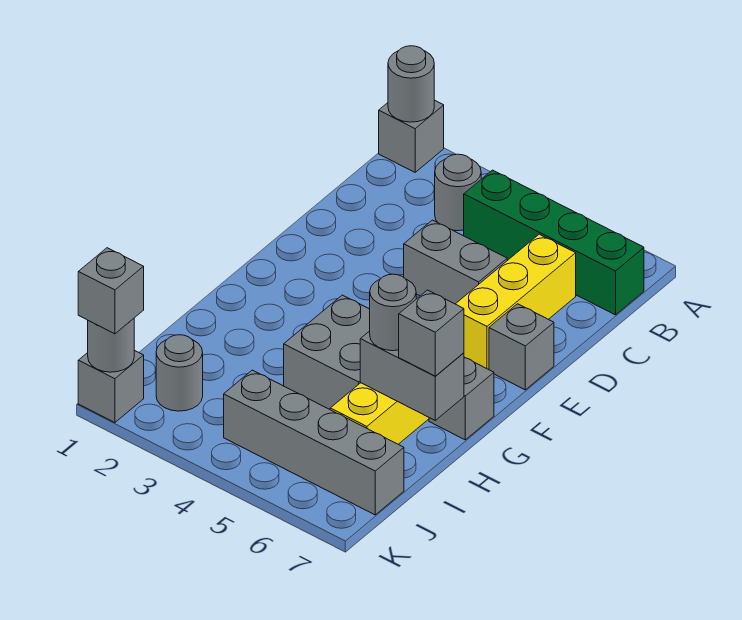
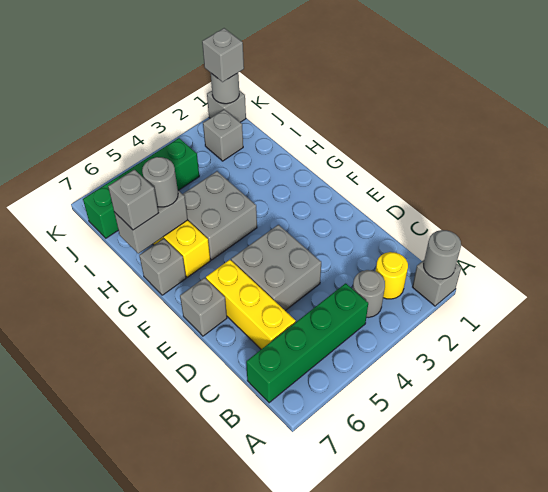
none -> yellow round brick B2 level 1
grey brick D4:D5 level 1 -> grey brick D4:E5 level 1
grey round brick J2 level 1 -> grey brick J2 level 1
grey brick J4:J7 level 1 -> green brick J4:J7 level 1

